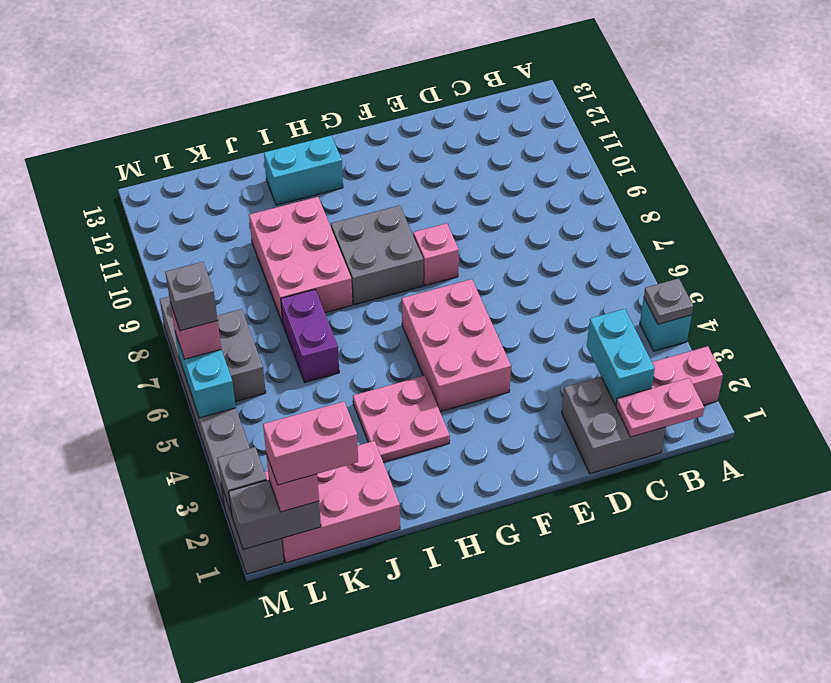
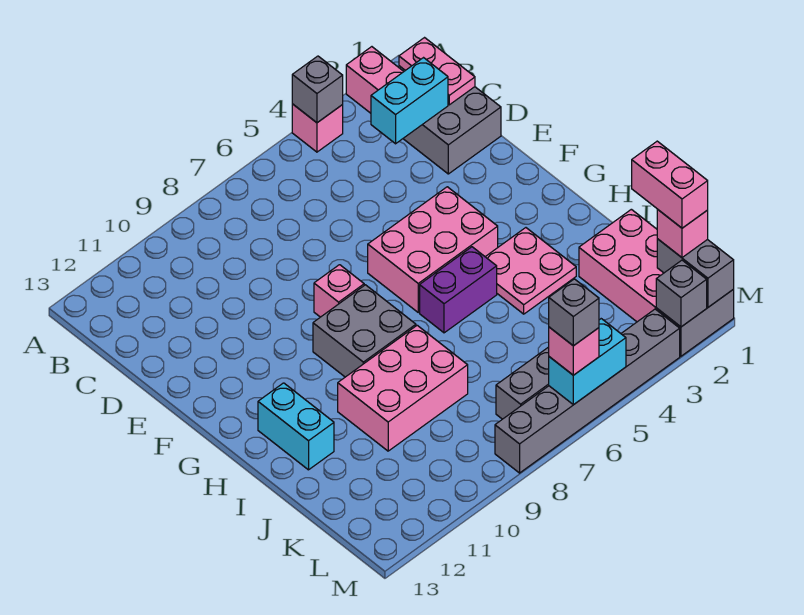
cyan brick A4 level 1 -> pink brick A4 level 1
grey plate A4 level 2 -> grey brick A4 level 2
purple brick J6:J7 level 1 -> purple brick H5:H6 level 1

